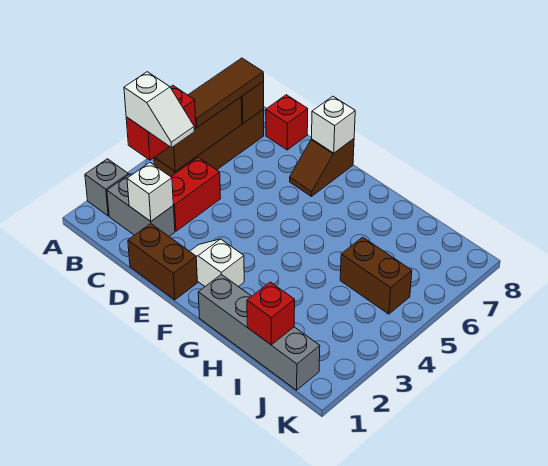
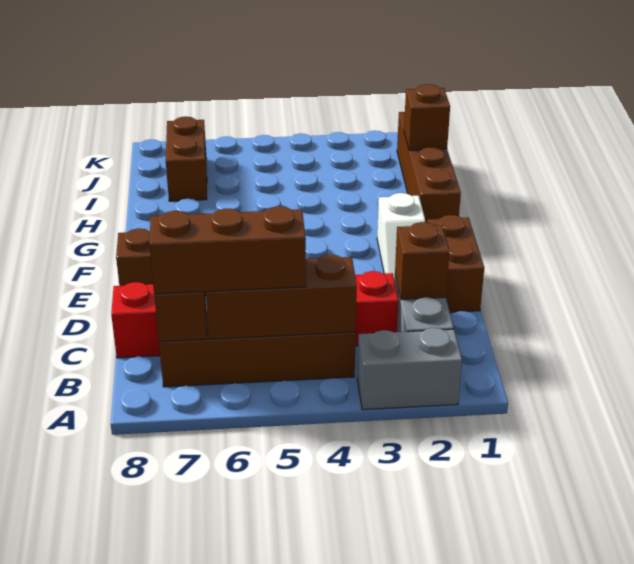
grey brick A2 level 1 -> grey brick A2:A3 level 1
red brick B3:B4 level 3 -> none
white slope B3:C3 level 4 top B -> none
brown tile B5:B7 level 3 -> brown brick B5:B7 level 3
white brick C2 level 2 -> brown brick C2 level 2
white brick E8 level 2 -> none
grey brick G1:J1 level 1 -> brown brick G1:J1 level 1
red brick I1 level 2 -> brown brick I1 level 2
brown brick I5:J5 level 1 -> brown brick I7:J7 level 1

